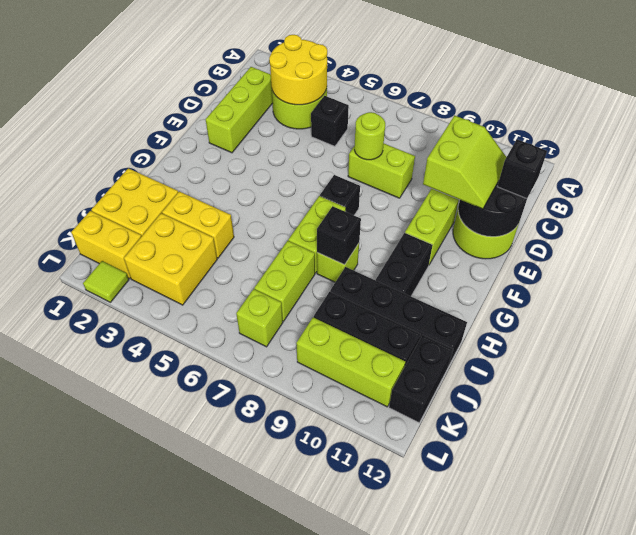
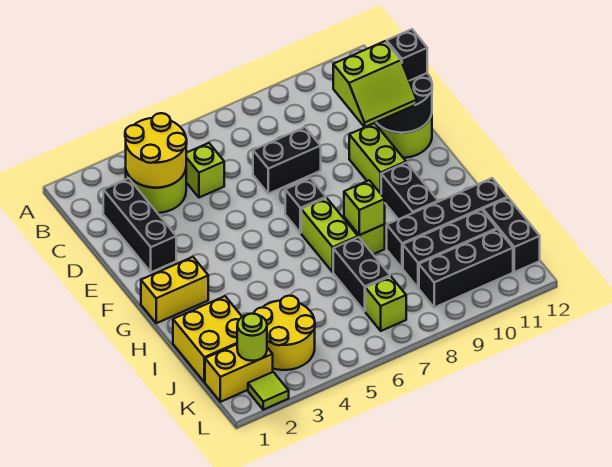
lime brick C2:E2 level 1 -> black brick C2:E2 level 1
black brick C5 level 1 -> lime brick C5 level 1
lime brick D7:D8 level 1 -> black brick D7:D8 level 1
lime round brick D7 level 2 -> lime round brick K2 level 2
lime slope D10:E11 level 3 top 10 -> lime slope D10:E11 level 3 top D
black brick H8 level 2 -> lime brick H8 level 2
yellow brick I3:I4 level 1 -> yellow brick G1:G2 level 1
lime brick I7:J7 level 1 -> black brick I7:J7 level 1
yellow brick J3:K4 level 1 -> yellow round brick J3:K4 level 1
lime brick K9:K11 level 1 -> black brick K9:K11 level 1

